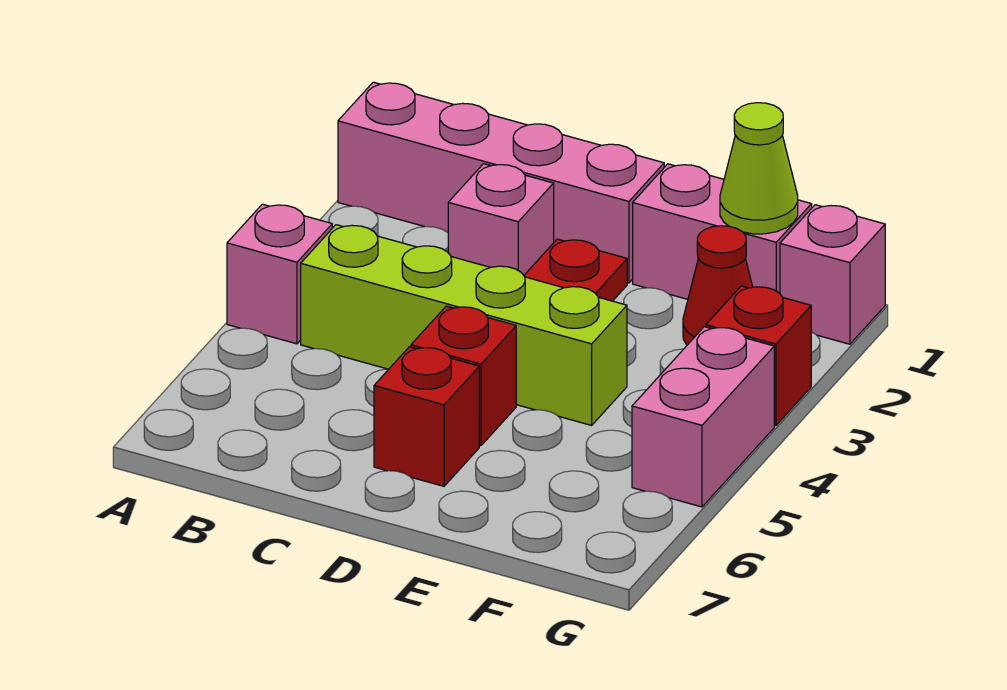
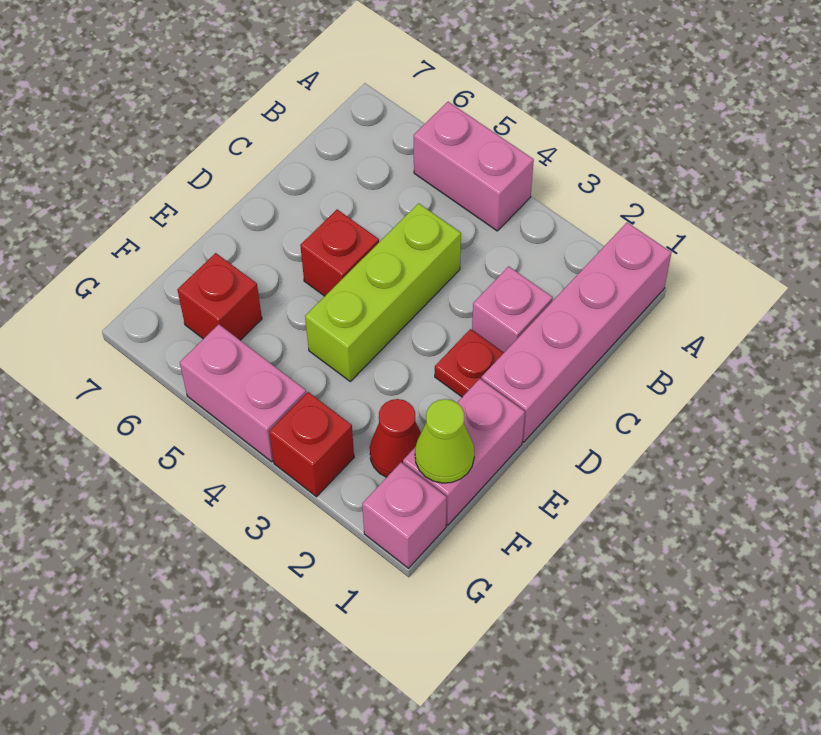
pink brick A4 level 1 -> pink brick A4:A5 level 1
lime brick B4:E4 level 1 -> lime brick C4:E4 level 1
red brick D6 level 1 -> red brick F6 level 1

